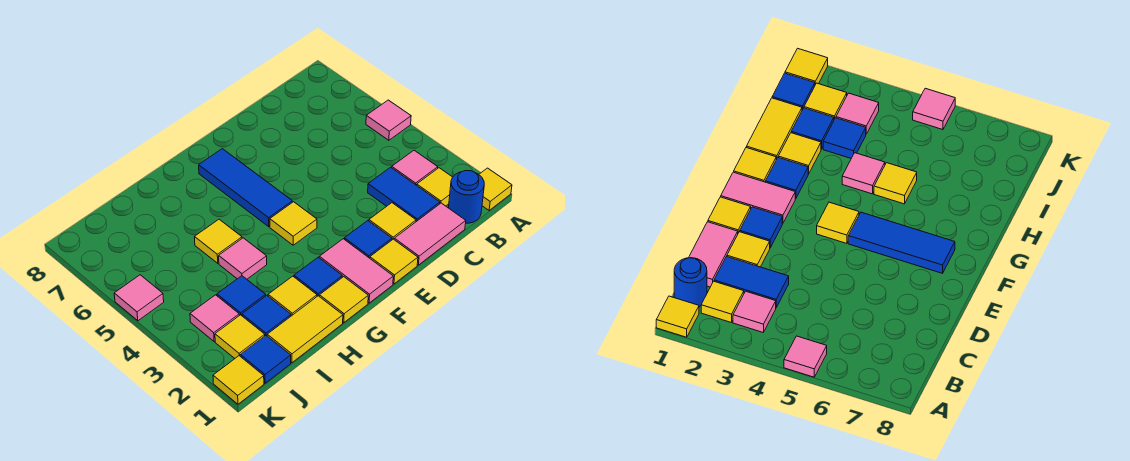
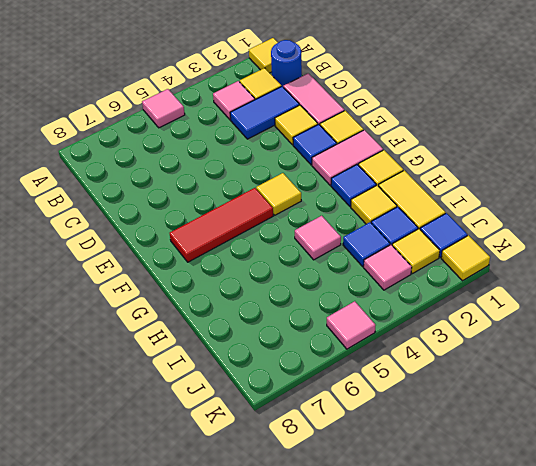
blue tile F5:F7 level 1 -> red tile F5:F7 level 1
yellow tile H5 level 1 -> none

